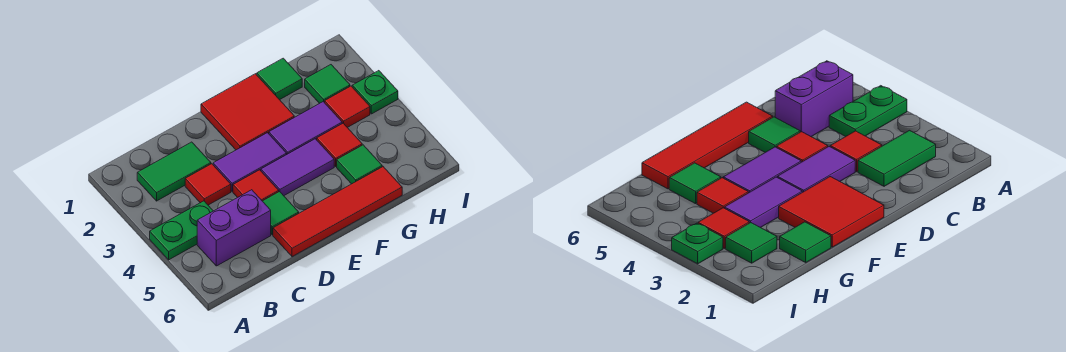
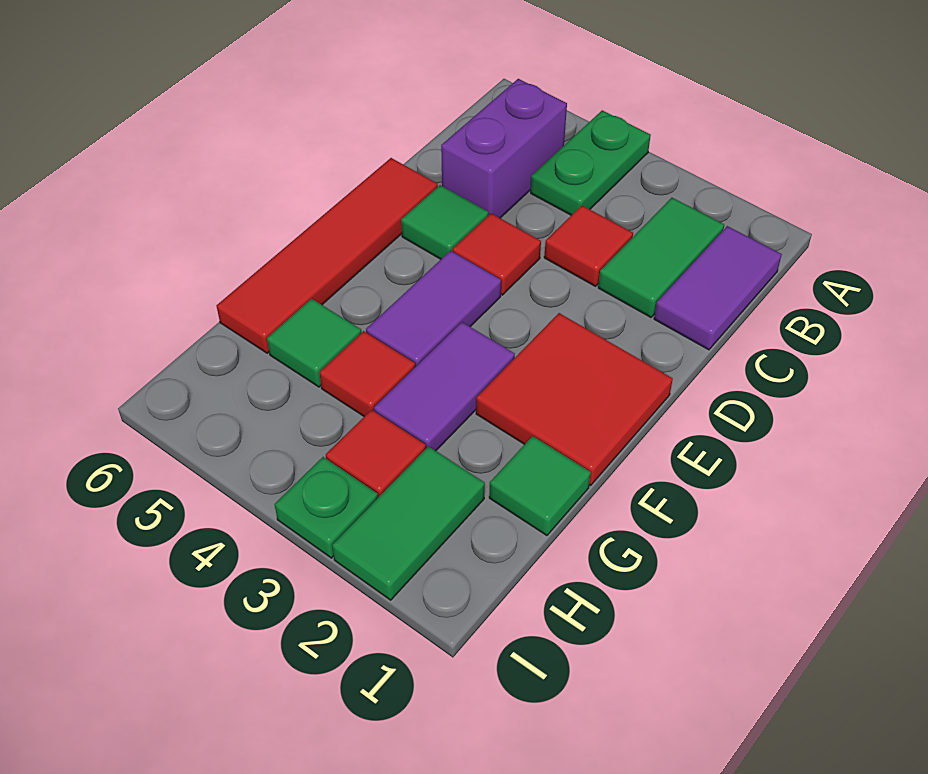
purple tile D3:E3 level 1 -> purple tile B1:C1 level 1
green tile H2 level 1 -> green tile H2:I2 level 1

